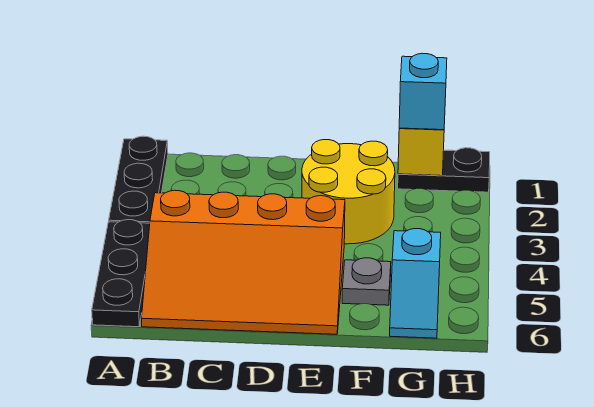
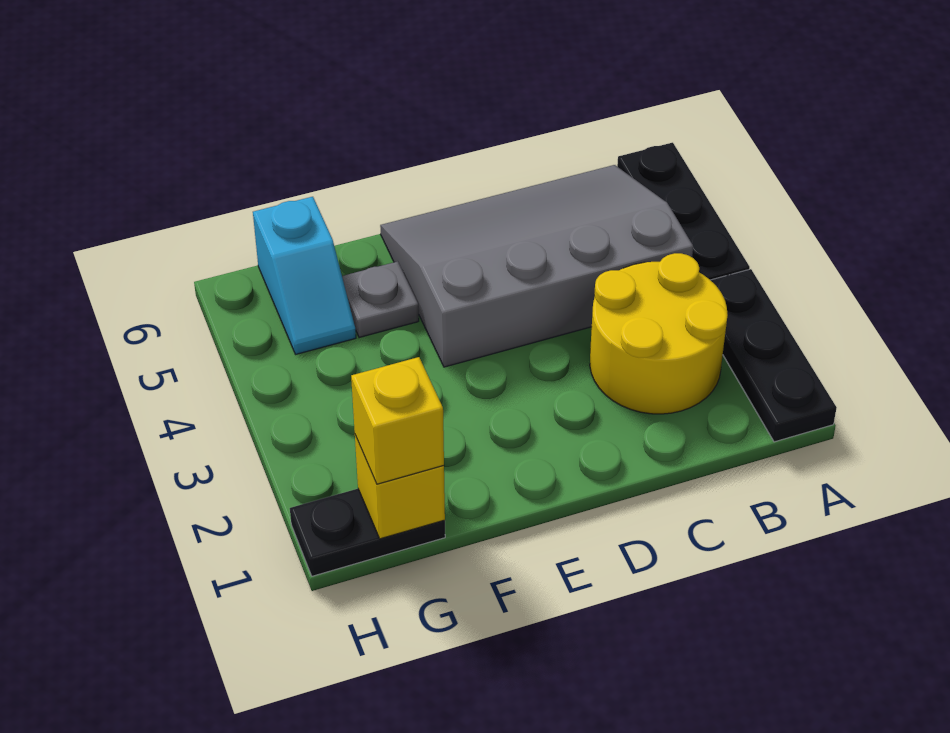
orange slope B4:E6 level 1 top 4 -> grey slope B4:E6 level 1 top 4
yellow round brick E2:F3 level 1 -> yellow round brick B2:C3 level 1
cyan brick G1 level 3 -> yellow brick G1 level 3
cyan slope G5:G6 level 1 top 5 -> cyan slope G5:G6 level 1 top 6

